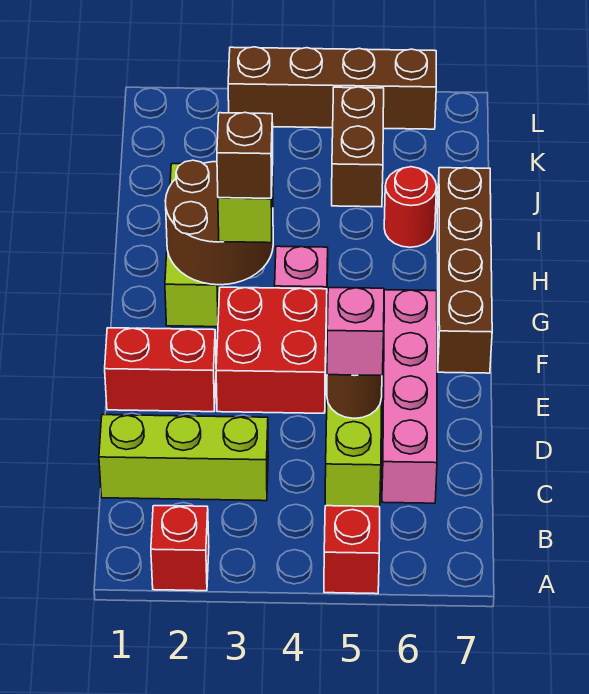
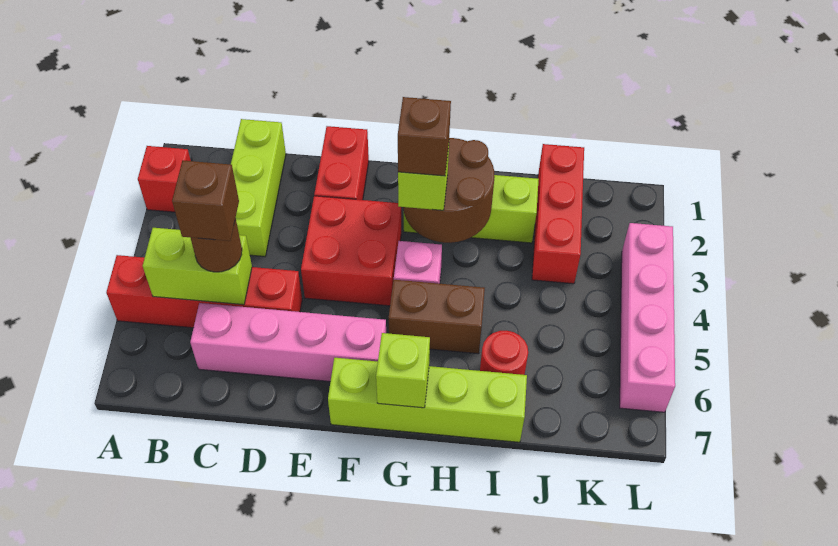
pink brick C5 level 4 -> brown brick C5 level 4
brown brick F7:I7 level 1 -> lime brick F7:I7 level 1
none -> lime brick G7 level 2
none -> red brick J1:J3 level 1
brown brick J5:K5 level 1 -> brown brick G5:H5 level 1
brown brick L3:L6 level 1 -> pink brick L3:L6 level 1

